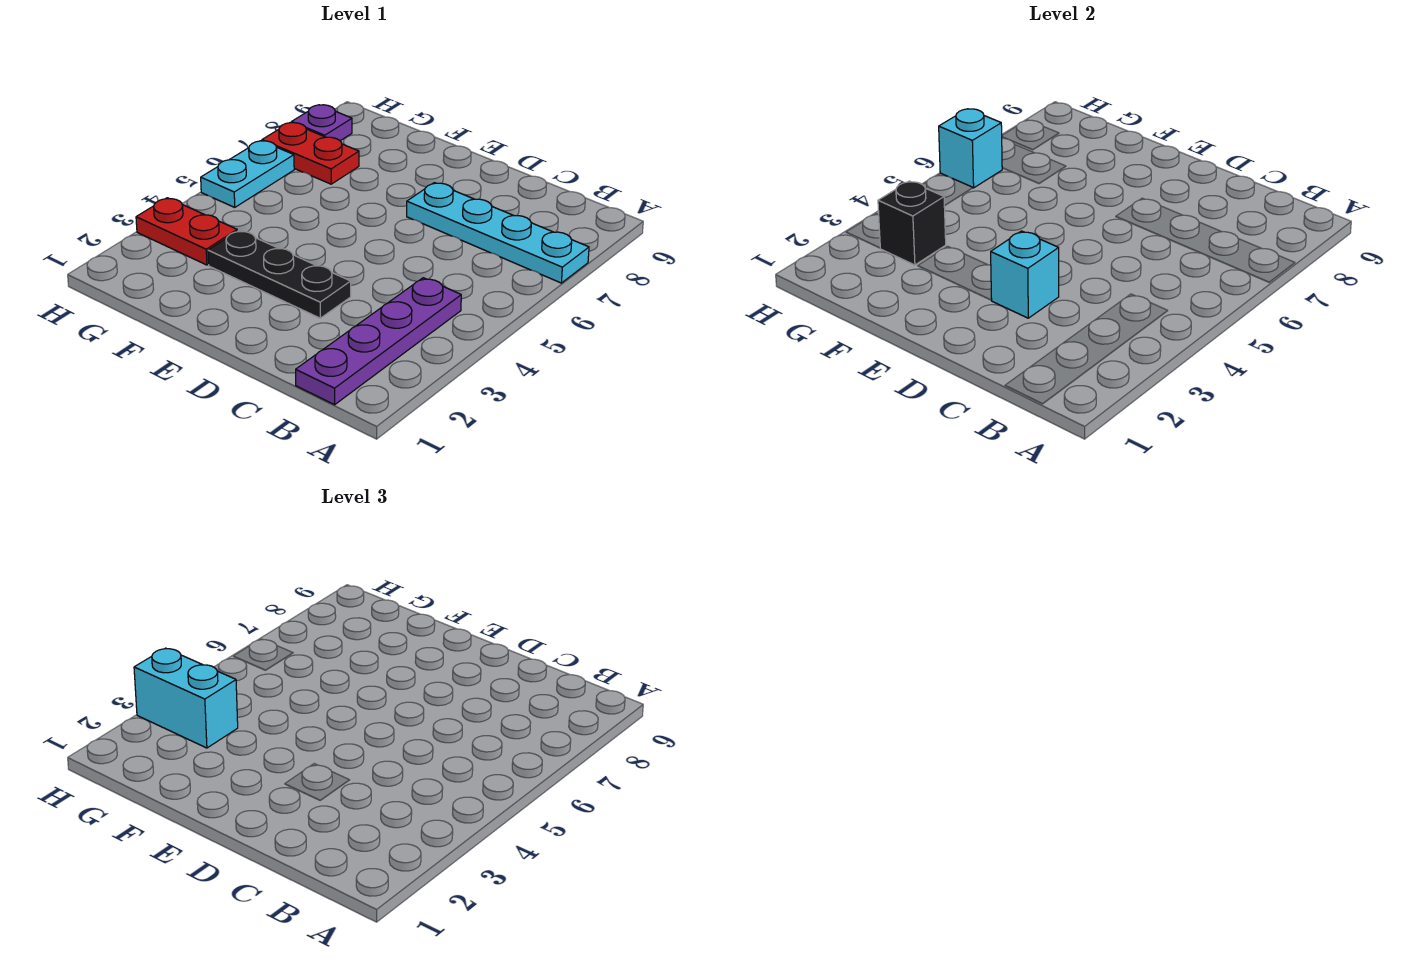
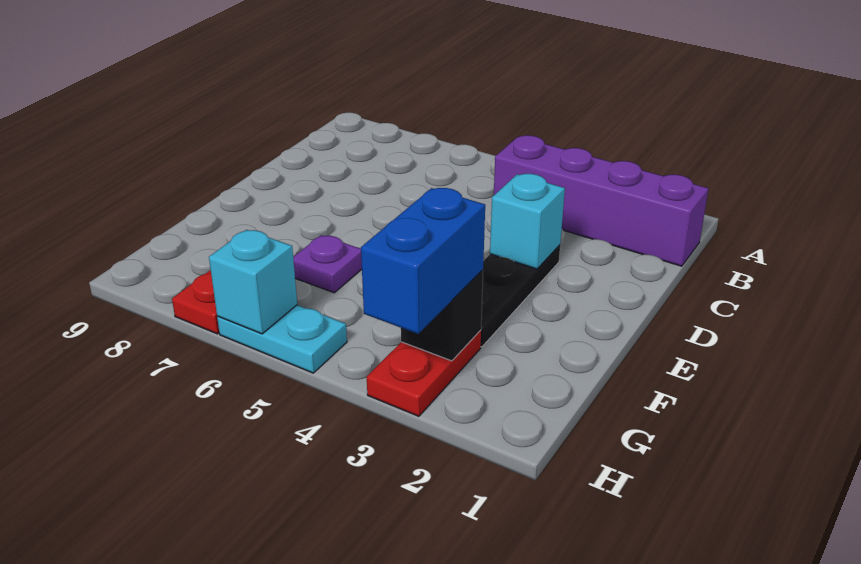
cyan plate A7:D7 level 1 -> none
purple plate B1:B4 level 1 -> purple brick B1:B4 level 1
cyan brick G3:H3 level 3 -> blue brick G3:H3 level 3
purple plate H8 level 1 -> purple plate F6 level 1

